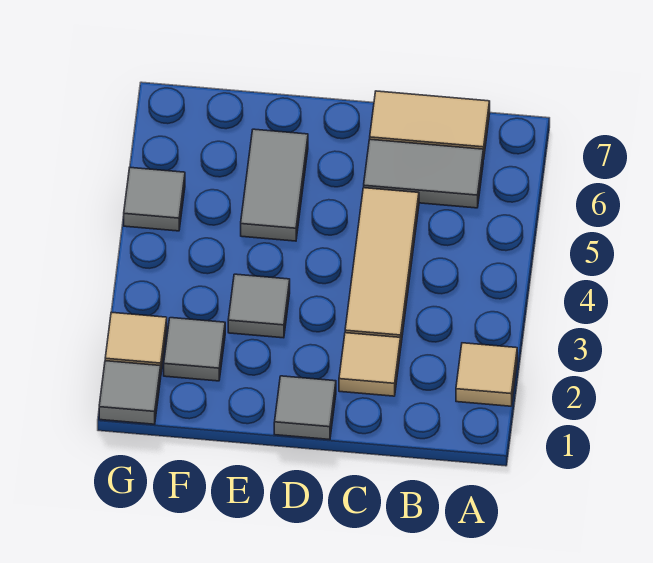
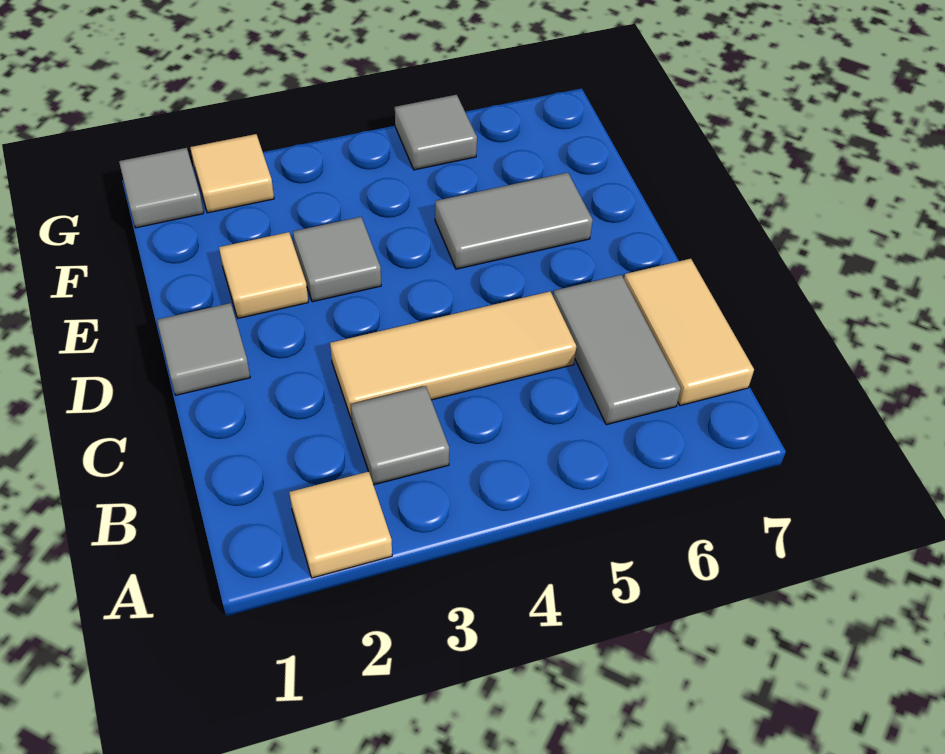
tan tile C2 level 1 -> tan tile E2 level 1
grey tile F2 level 1 -> grey tile B3 level 1

